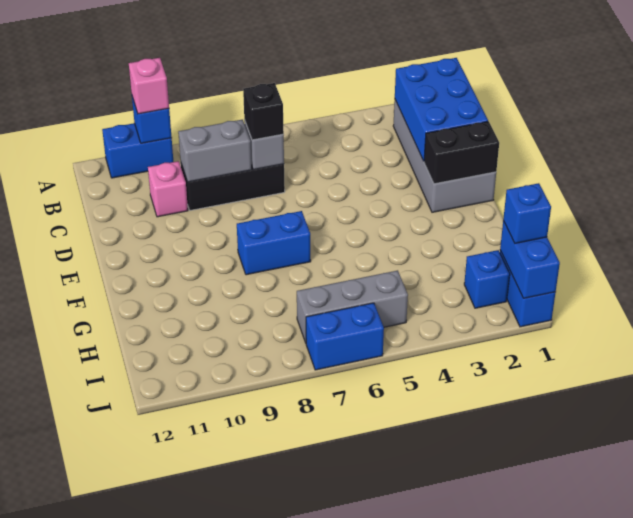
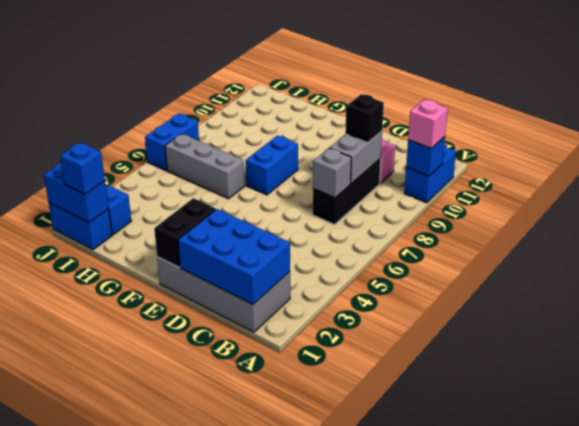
black brick C7 level 3 -> black brick C9 level 3
grey brick I5:I7 level 1 -> grey brick G6:I6 level 1

